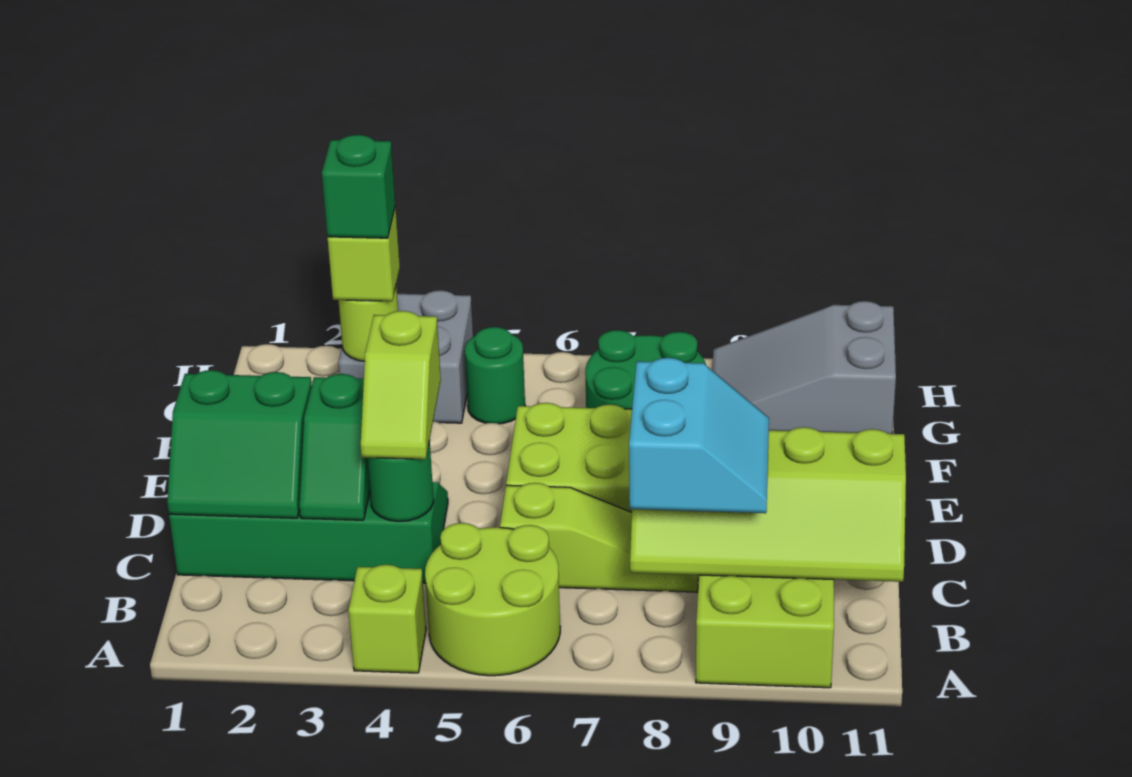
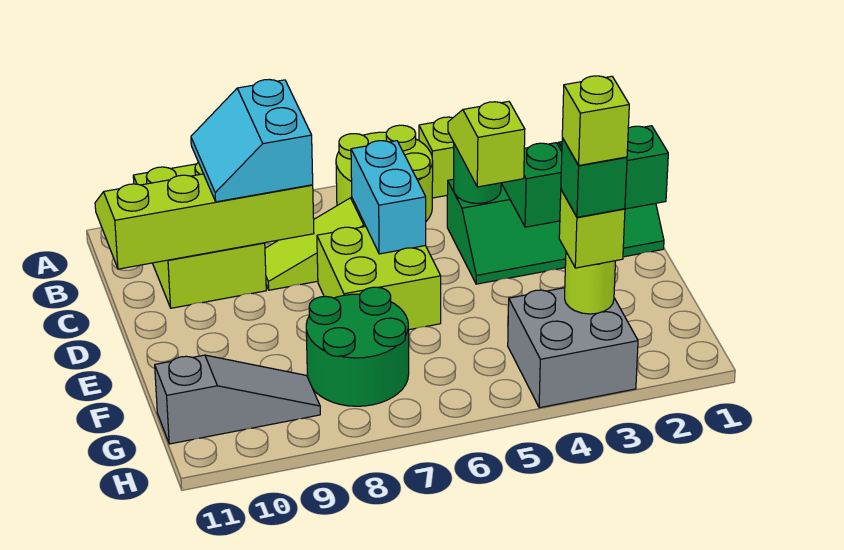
none -> cyan brick C6:D6 level 2
none -> lime brick G3 level 5
green round brick G5 level 1 -> none
grey slope G9:H11 level 1 top 11 -> grey slope G9:G11 level 1 top 11

